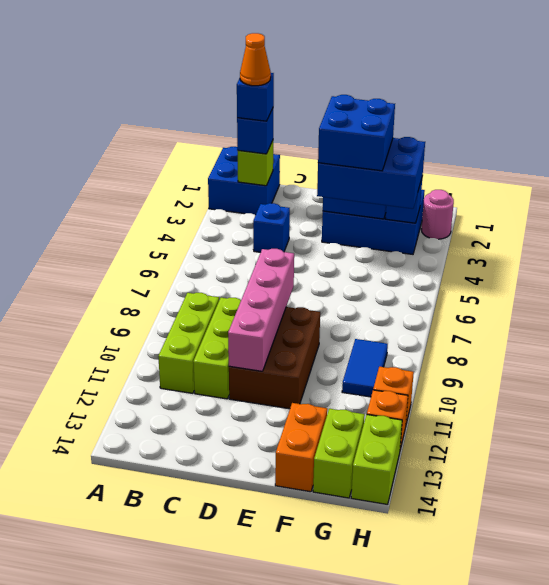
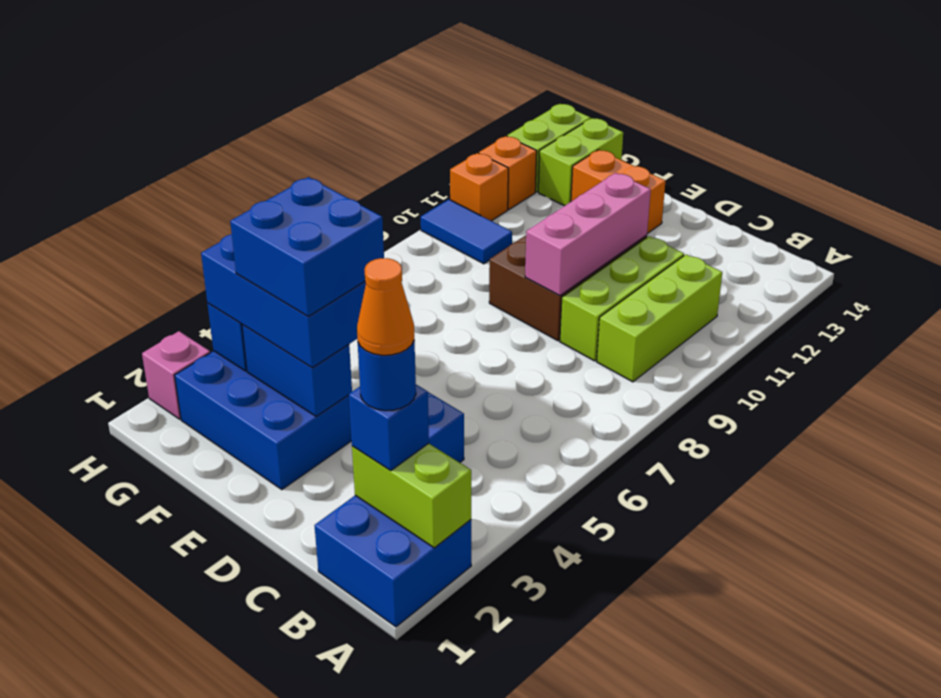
lime brick B2 level 2 -> lime brick A2:B2 level 2
blue brick B2 level 4 -> blue round brick B2 level 4
pink brick D8:D11 level 2 -> pink brick D9:D11 level 2
orange brick F13:F14 level 1 -> orange brick E13:F13 level 1
blue tile G9:G10 level 1 -> blue tile G10:H10 level 1
pink round brick H2 level 1 -> pink brick H2 level 1

